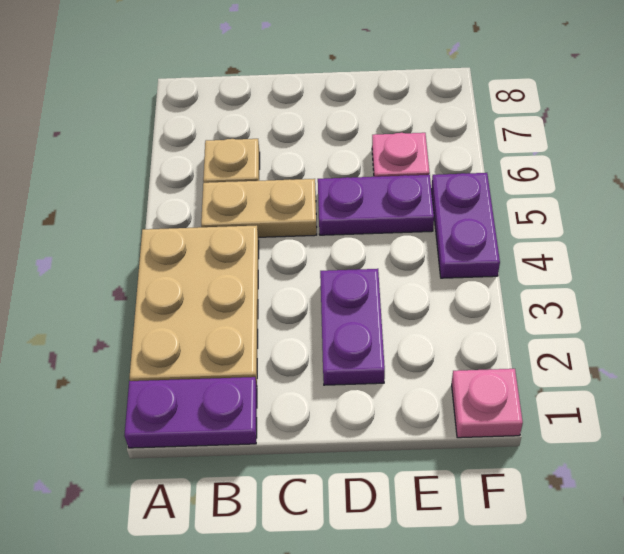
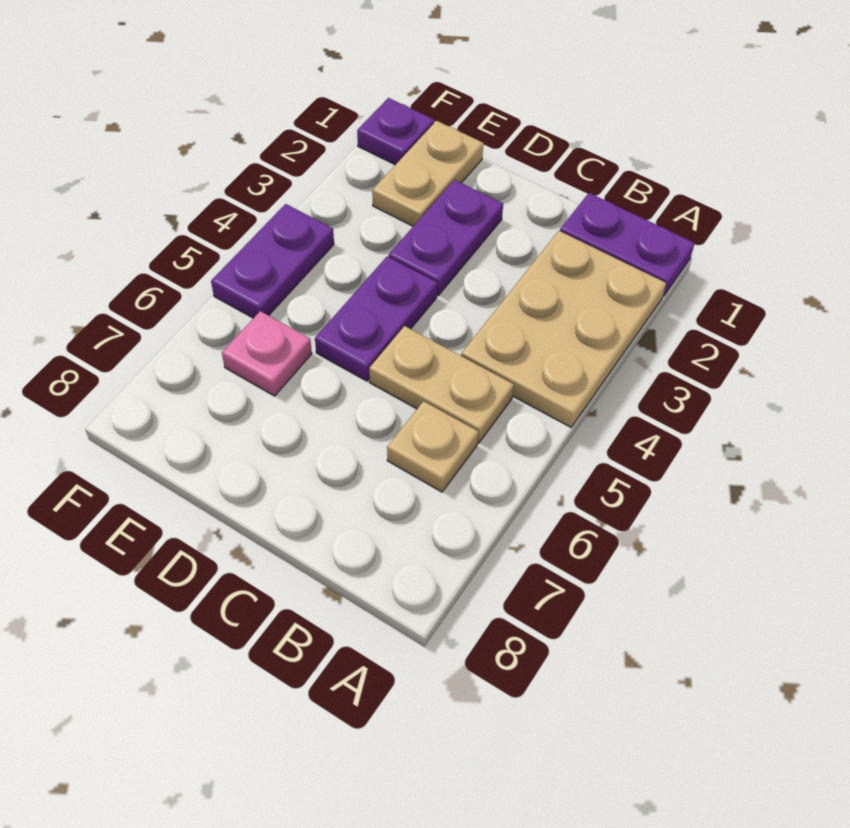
purple plate D5:E5 level 1 -> purple plate D4:D5 level 1
none -> tan plate E1:E2 level 1
pink plate F1 level 1 -> purple plate F1 level 1

